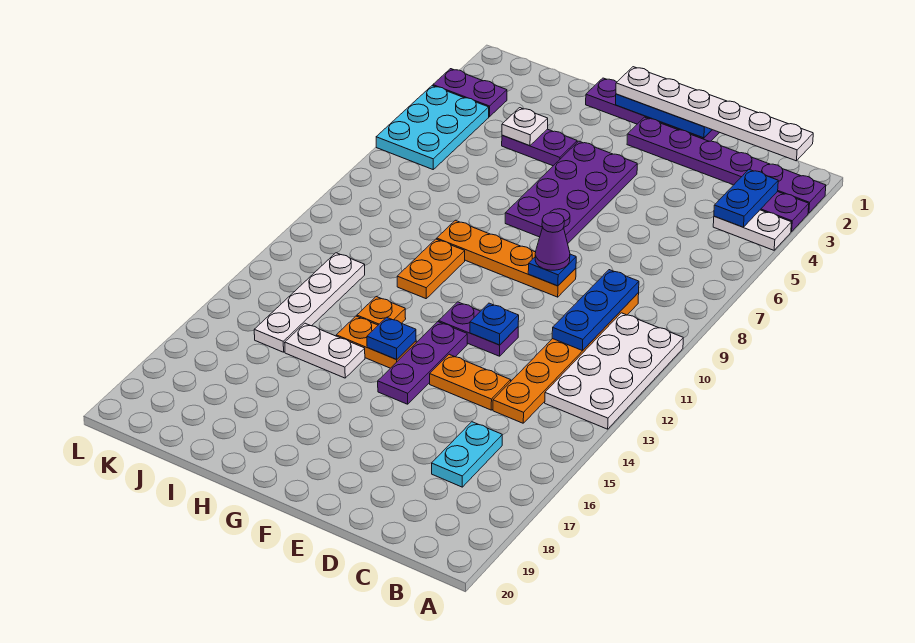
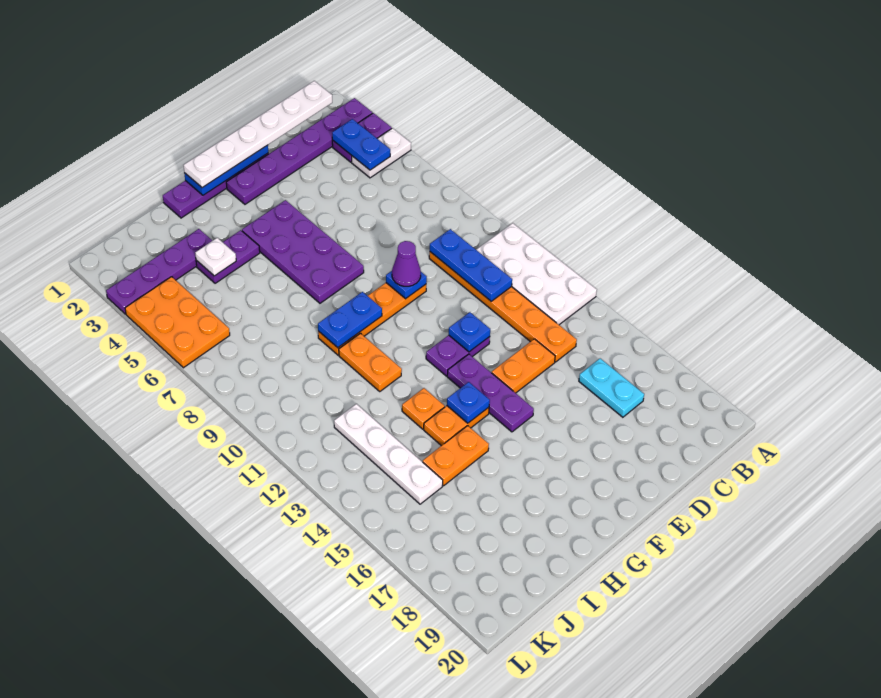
none -> blue plate G9:H9 level 2
white plate H15:I15 level 1 -> orange plate H15:I15 level 1
purple plate K3:L3 level 1 -> purple plate I3:L3 level 1
cyan plate K4:L6 level 1 -> orange plate K4:L6 level 1

